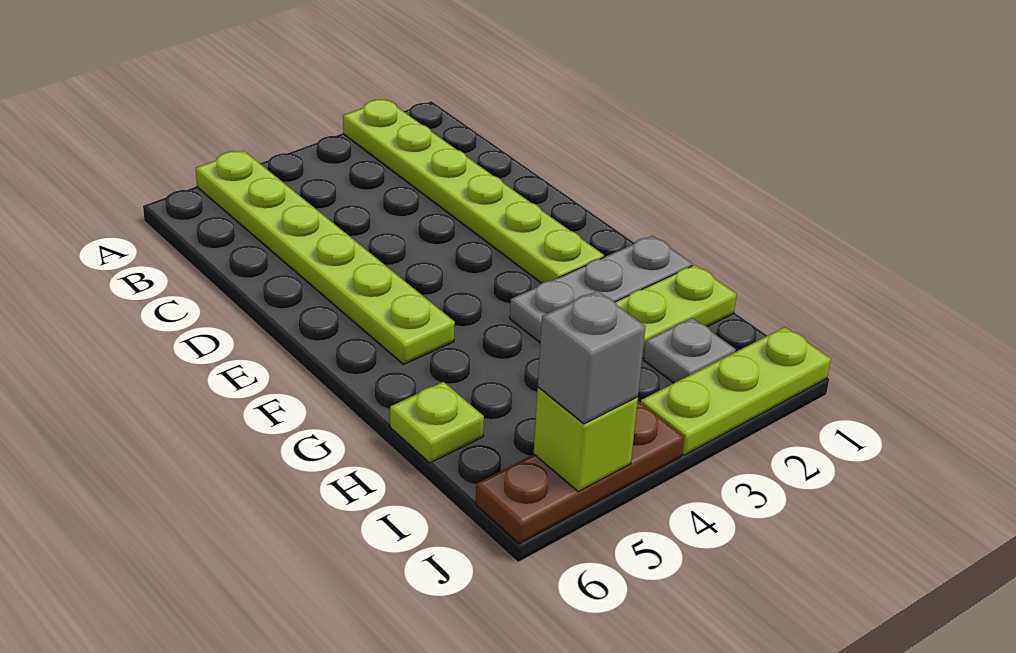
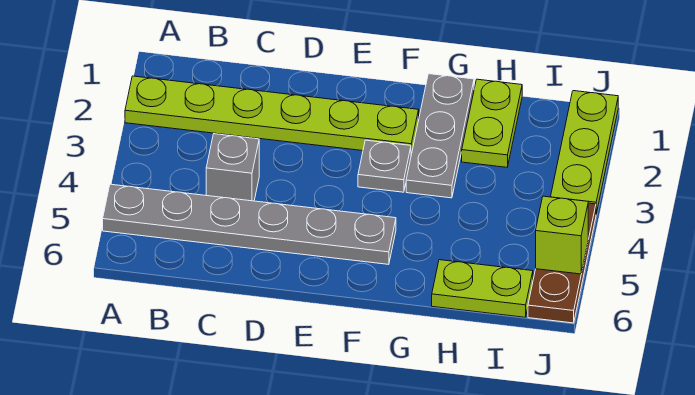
lime plate A5:F5 level 1 -> grey plate A5:F5 level 1
lime plate H6 level 1 -> lime plate H6:I6 level 1
grey plate I2 level 1 -> grey plate F3 level 1
grey brick J5 level 3 -> grey brick C4 level 1

